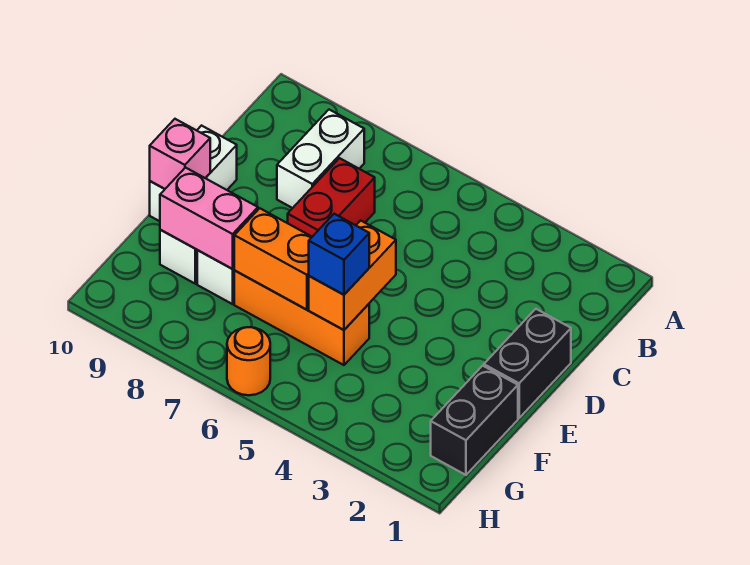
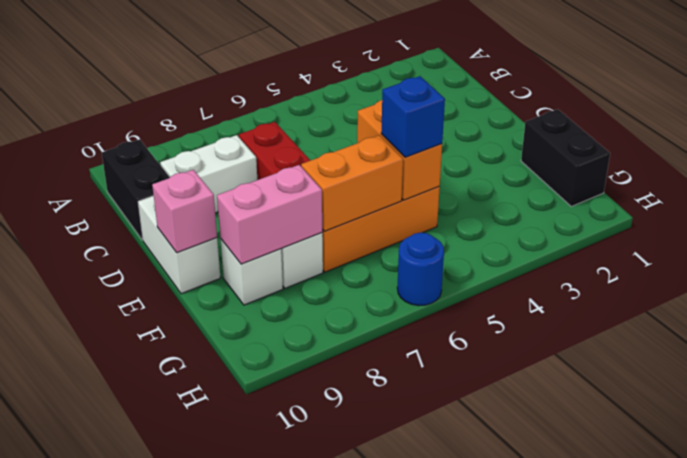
white brick B8:C8 level 1 -> white brick C8:C9 level 1
black brick D1:E1 level 1 -> black brick B10:C10 level 1
orange round brick H6 level 1 -> blue round brick H6 level 1

